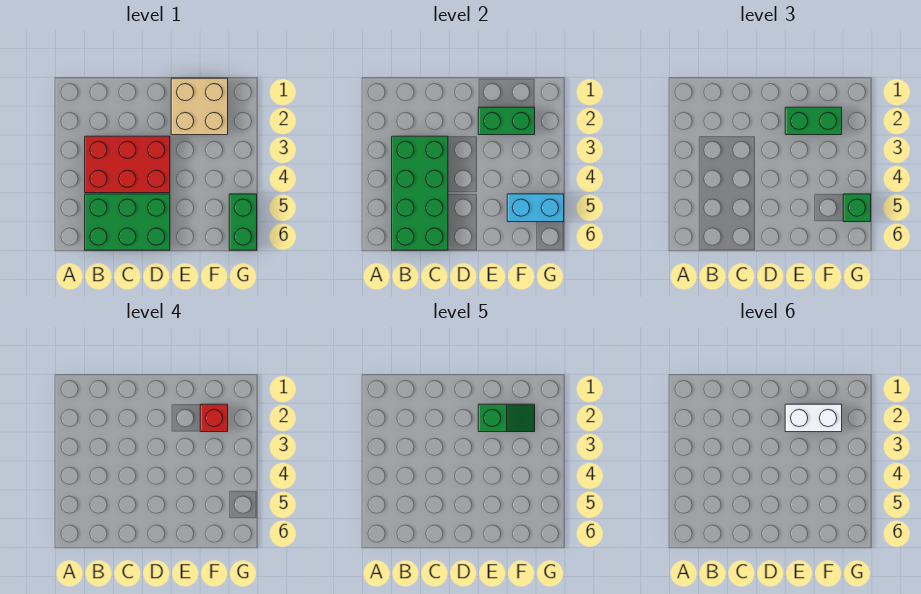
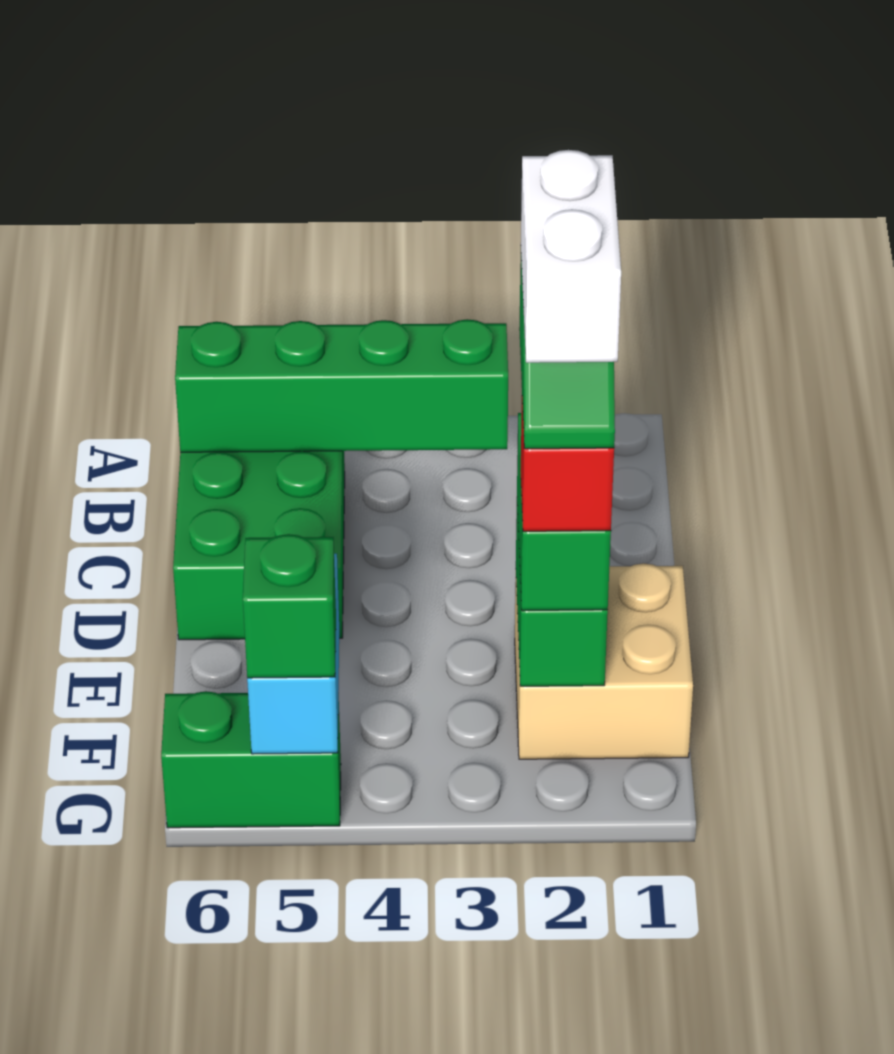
red brick B3:D4 level 1 -> none
green brick B3:C6 level 2 -> green brick B3:B6 level 2

